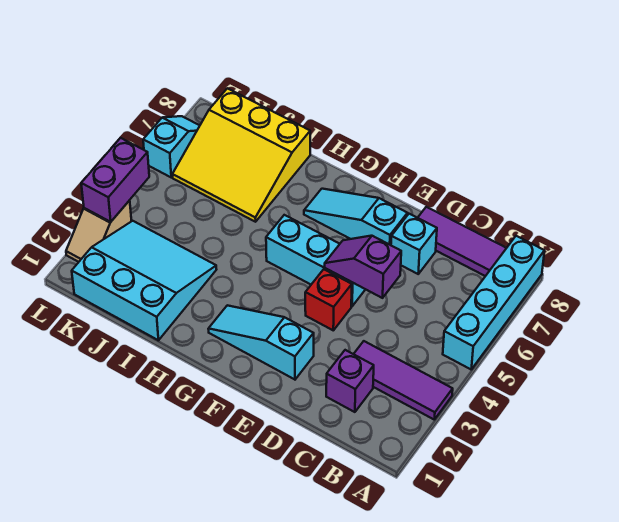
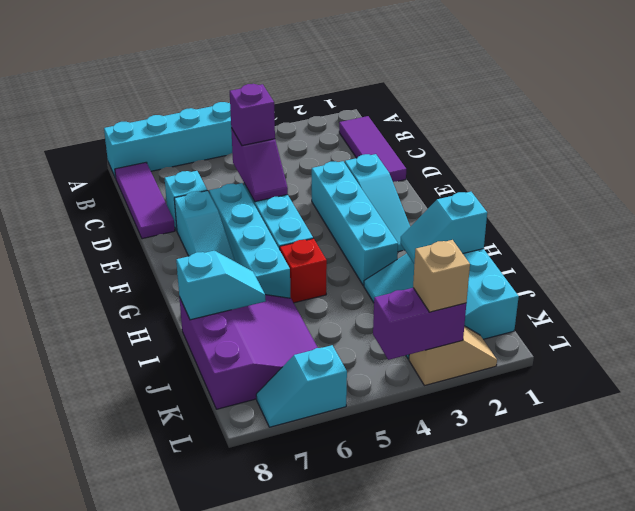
purple tile A3:C3 level 1 -> purple tile B1:D1 level 1
purple brick C2 level 1 -> purple brick D5 level 3
none -> cyan brick E3:H3 level 1
red brick E4 level 1 -> red brick H5 level 1
none -> cyan brick E6:H6 level 1
none -> cyan slope I1:I2 level 2 top 1
yellow slope I6:K8 level 1 top 8 -> purple slope I6:K8 level 1 top 8
none -> cyan slope I7:I8 level 2 top 8
none -> tan brick L3 level 3

